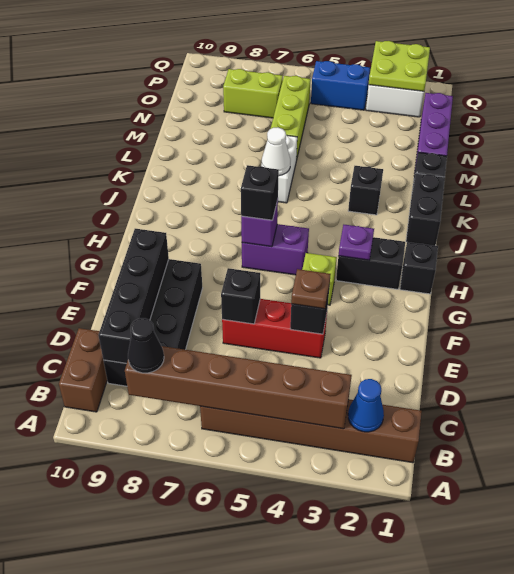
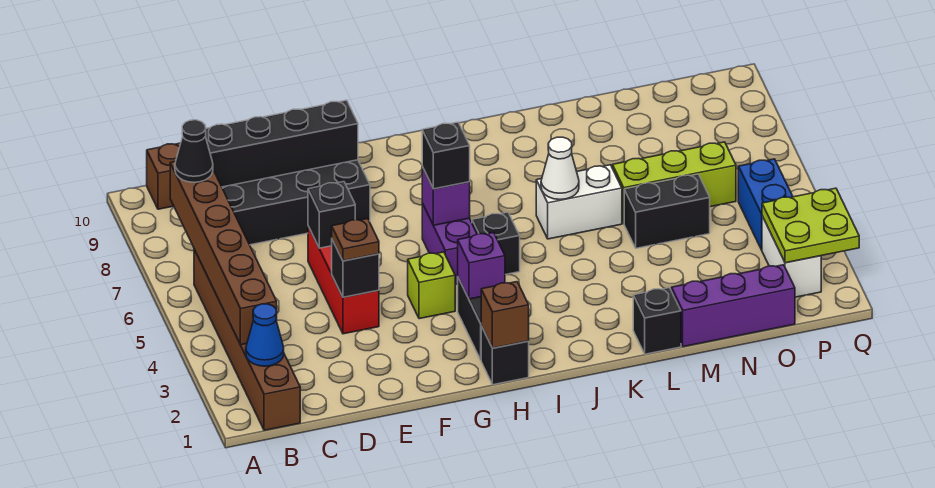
none -> brown brick H1 level 2
purple plate H3 level 2 -> purple brick H3 level 2
black brick J1:K1 level 1 -> black brick M5:N5 level 1
black brick K3 level 1 -> black brick I5 level 1
lime brick O7:O8 level 1 -> none

